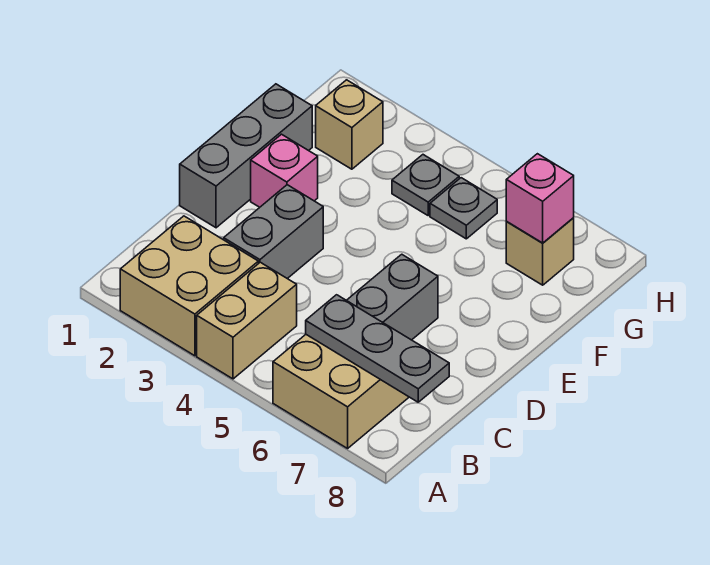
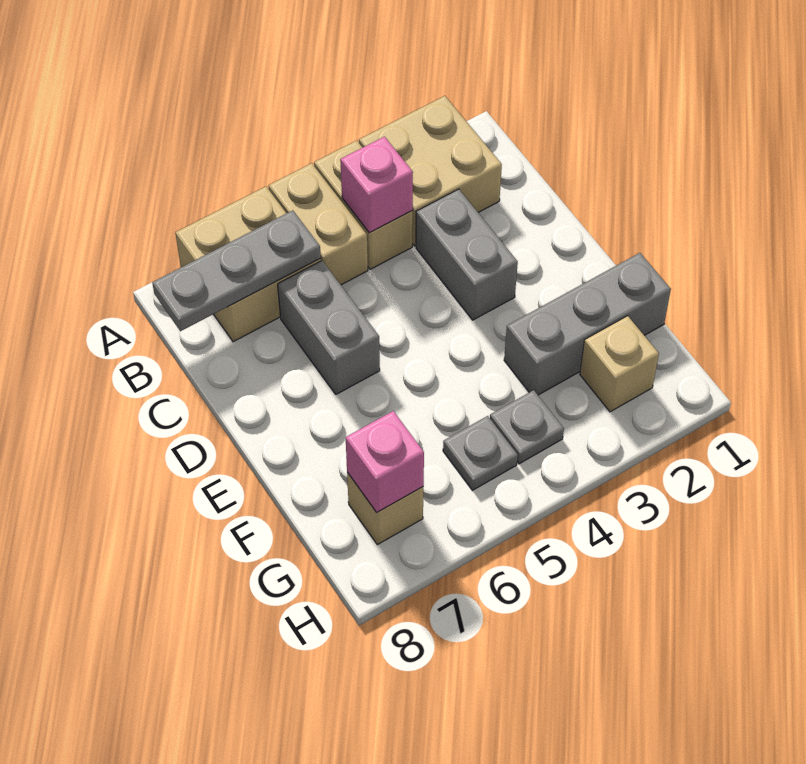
none -> tan brick A5:B5 level 1
grey brick D1:F1 level 1 -> grey brick F1:F3 level 1
pink brick E2 level 1 -> pink brick B4 level 2

